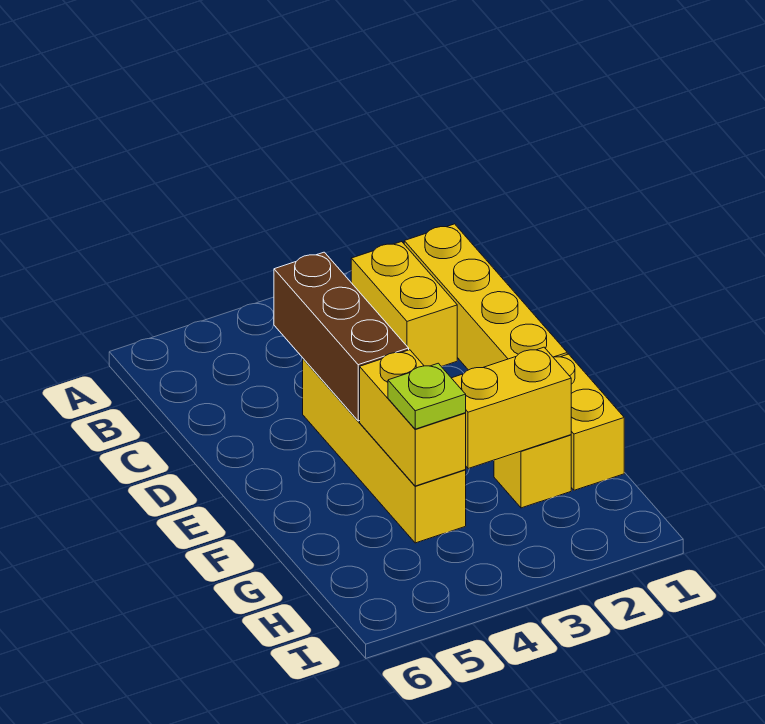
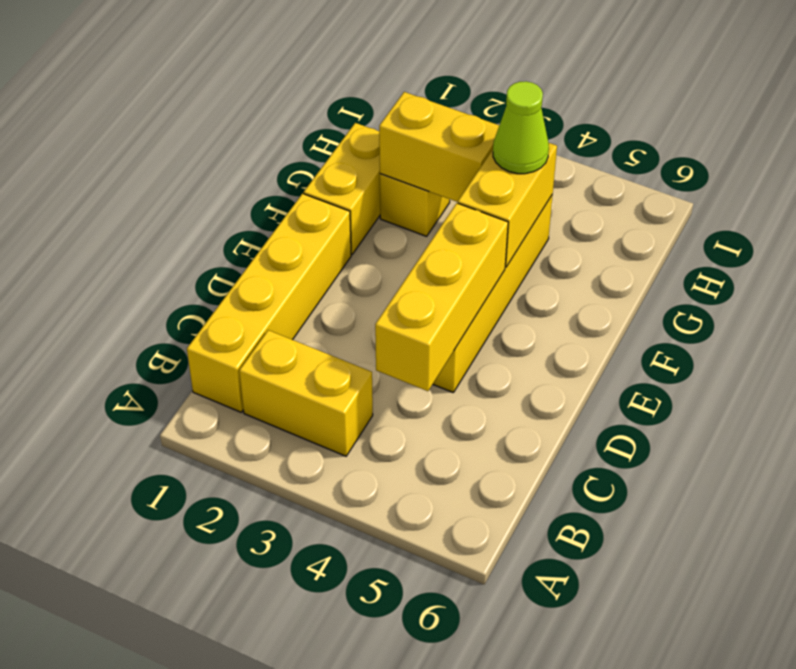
yellow brick B2:C2 level 1 -> yellow brick B2:B3 level 1
brown brick C4:E4 level 2 -> yellow brick C4:E4 level 2
lime plate G4 level 3 -> lime cone G4 level 3

